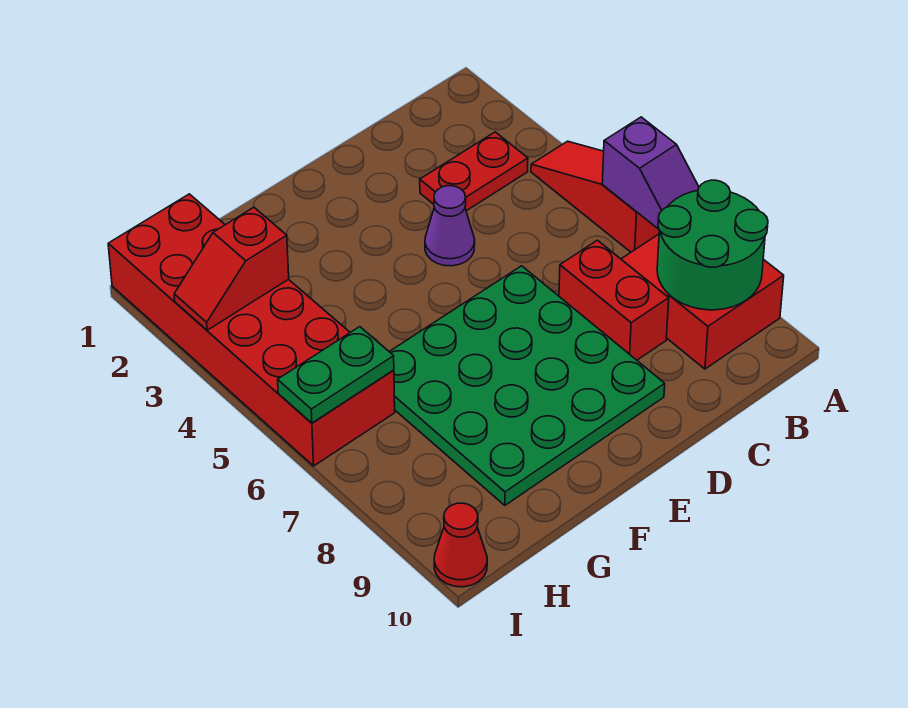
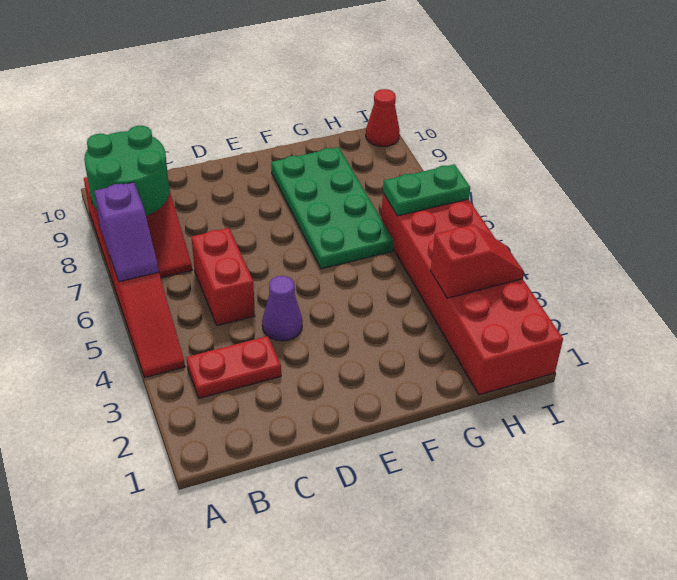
purple slope A6:A7 level 2 top 6 -> purple slope A6:A7 level 2 top 7
red brick C7:C8 level 1 -> red brick C5:C6 level 1
green plate D6:G9 level 1 -> green plate F6:G9 level 1

